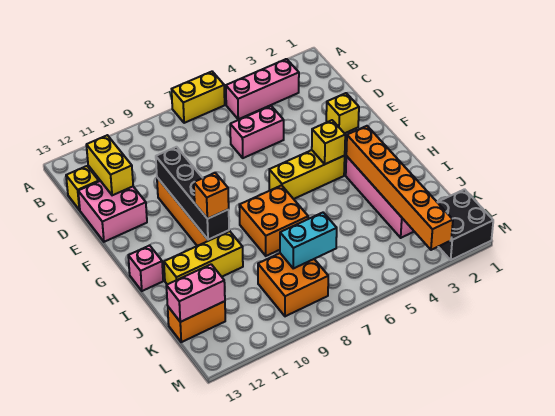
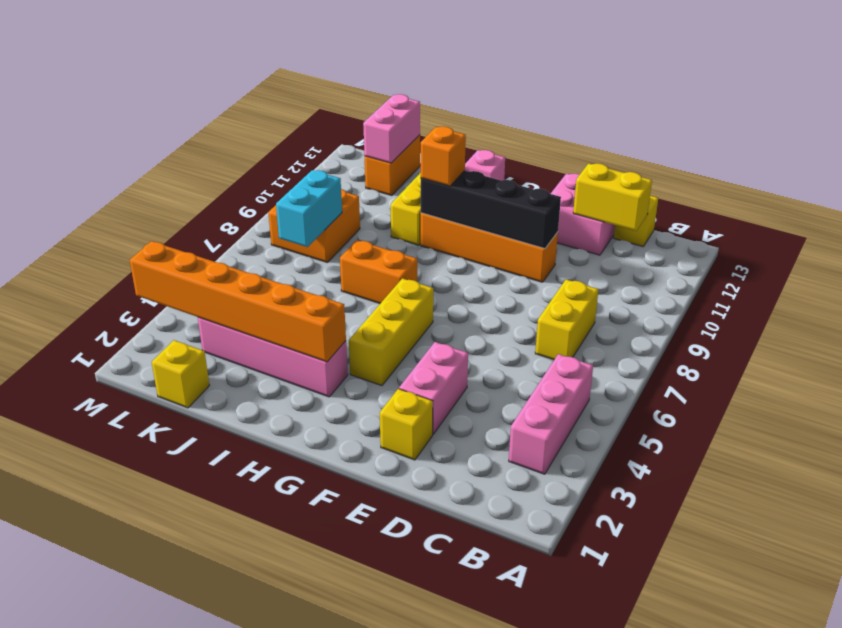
yellow brick A6:A7 level 1 -> yellow brick C7:C8 level 1
pink brick D5:D6 level 1 -> pink brick E3:E4 level 1
yellow brick G4 level 2 -> yellow brick K1 level 1
orange brick H7:I8 level 1 -> orange brick H7:I7 level 1
black brick L1:M2 level 1 -> none

